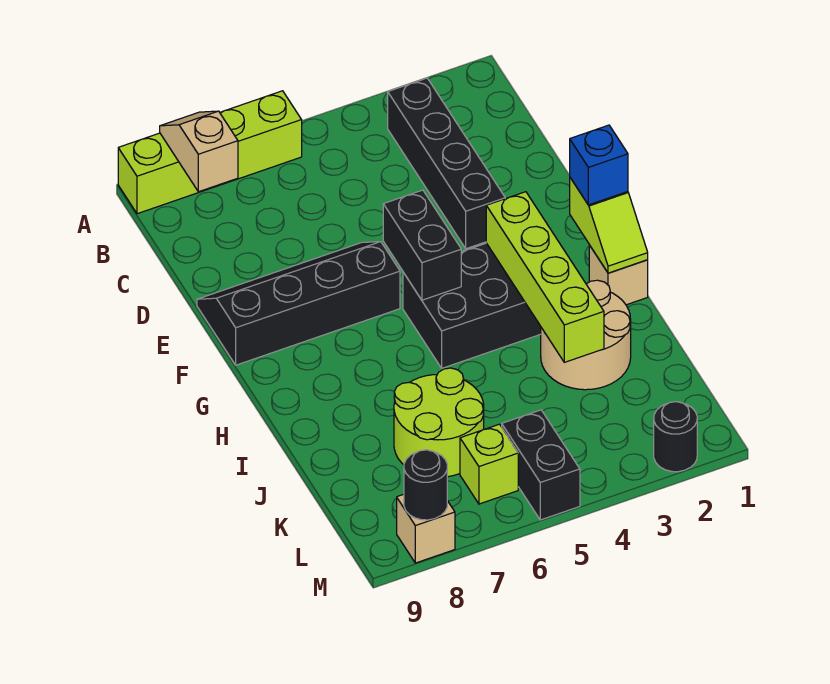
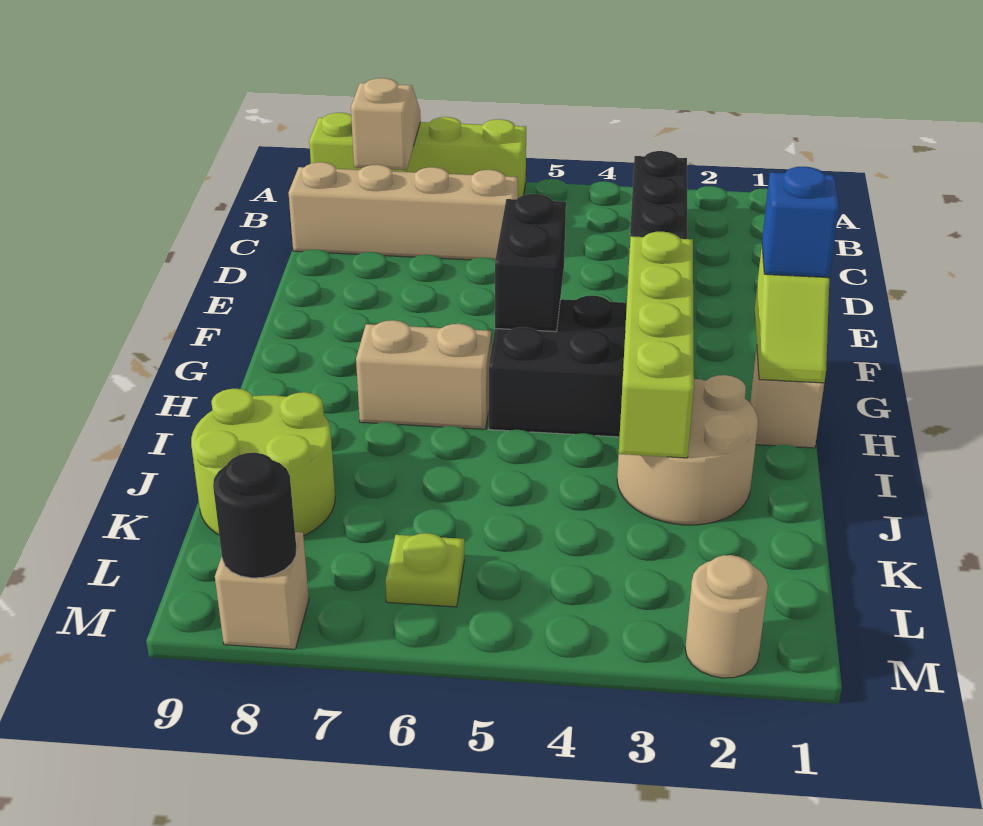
none -> tan brick C6:C9 level 1
black slope E6:F9 level 1 top F -> none
none -> tan brick H6:H7 level 1
lime round brick J6:K7 level 1 -> lime round brick J8:K9 level 1
black brick L5:M5 level 1 -> none
lime brick L6 level 1 -> lime plate L6 level 1
black round brick M2 level 1 -> tan round brick M2 level 1

